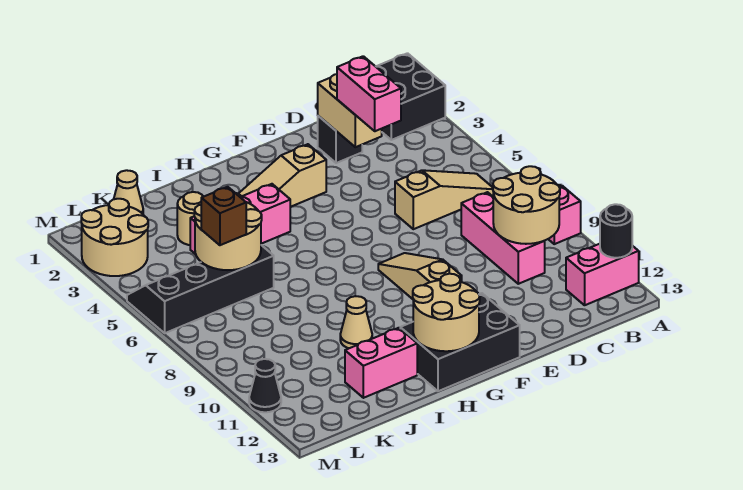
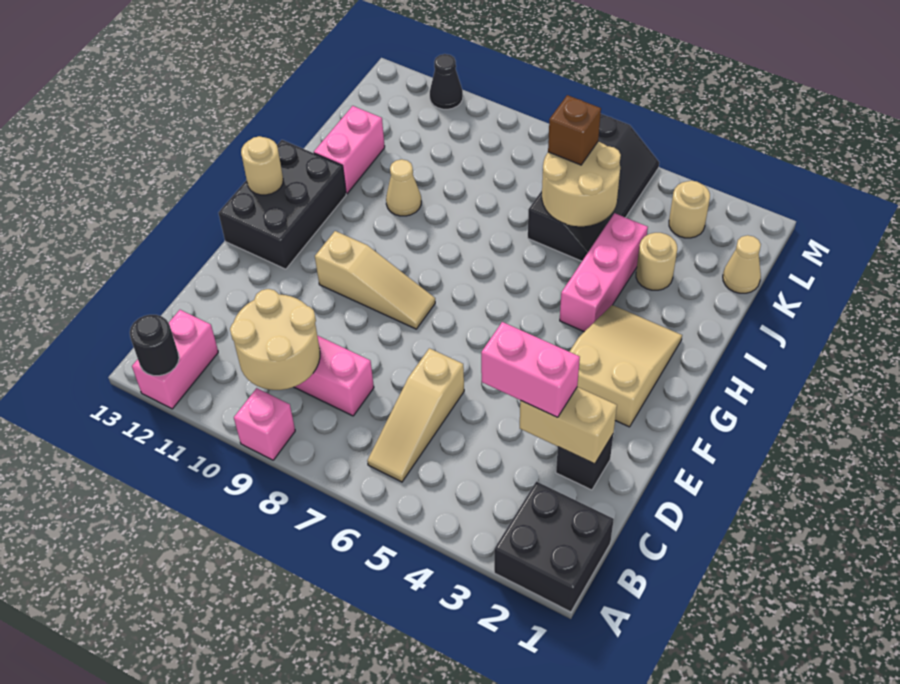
tan slope F3:H3 level 1 top F -> tan slope F2:H3 level 1 top F
tan round brick G12:H13 level 2 -> tan round brick G13 level 2
tan round brick L2:M3 level 1 -> tan round brick L3 level 1

